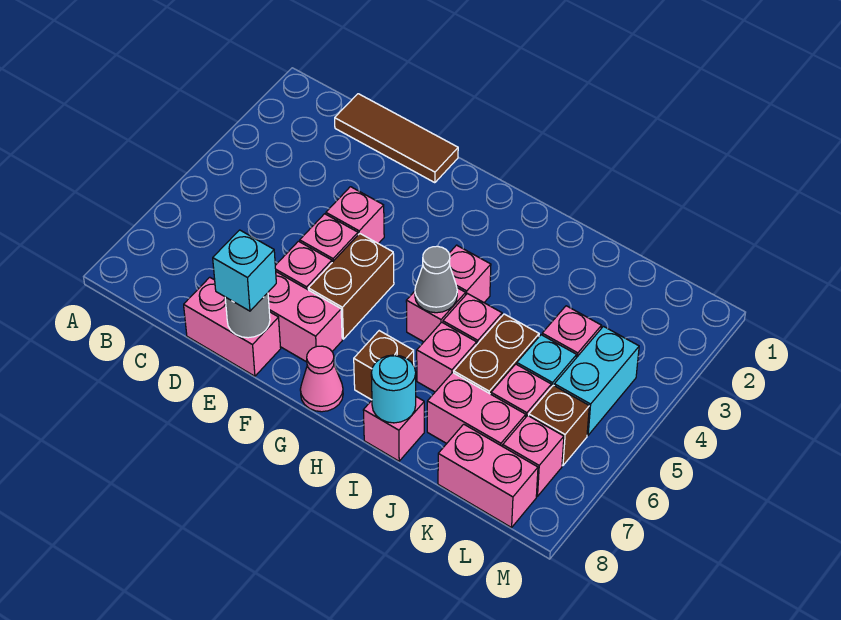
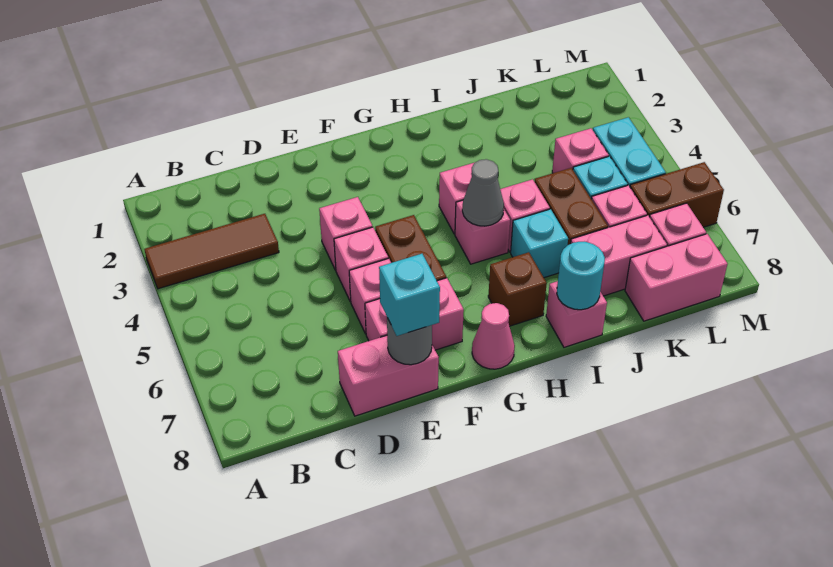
brown tile C1:E1 level 1 -> brown tile A3:C3 level 1
pink brick I6 level 1 -> cyan brick I6 level 1
brown brick L6 level 1 -> brown brick L6:M6 level 1

